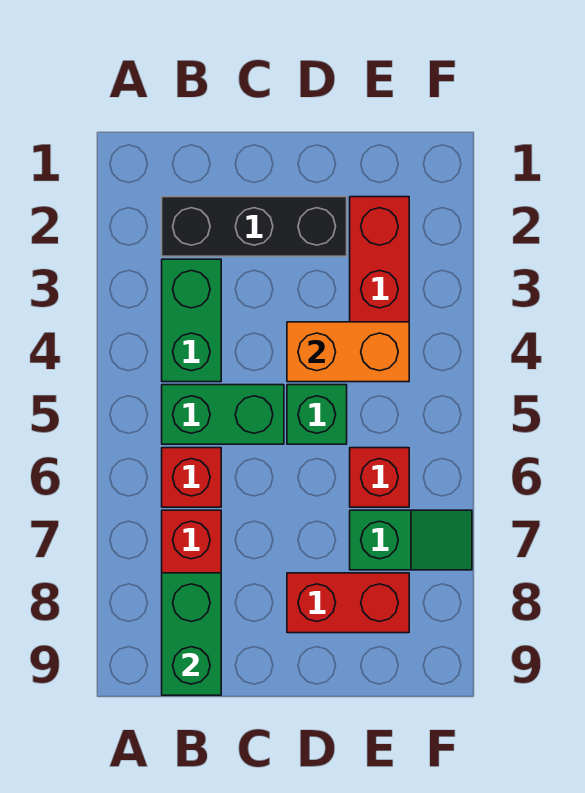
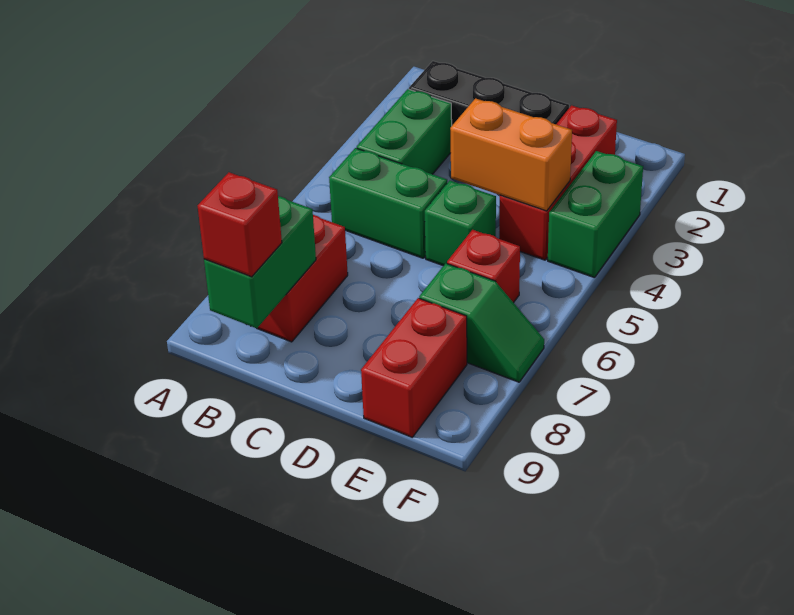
red brick B6 level 1 -> red brick B9 level 3
red brick D8:E8 level 1 -> red brick E8:E9 level 1
none -> green brick F3:F4 level 1

